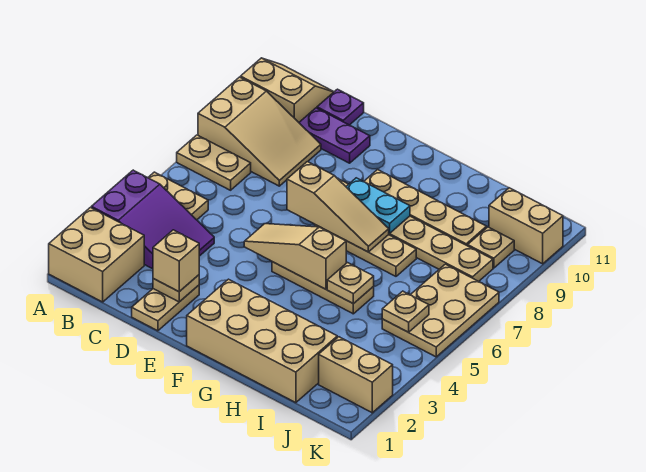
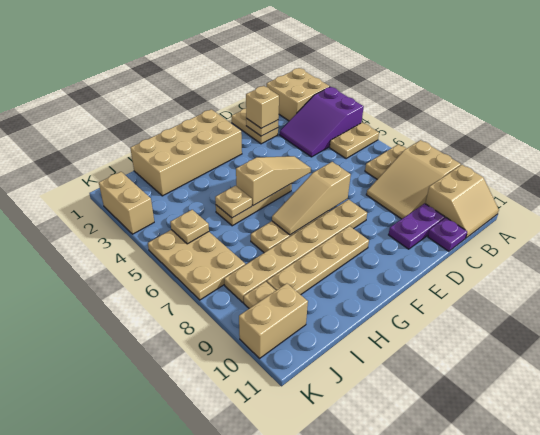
cyan plate F8:G8 level 2 -> none
tan brick J2:K2 level 1 -> tan brick K2:K3 level 1

